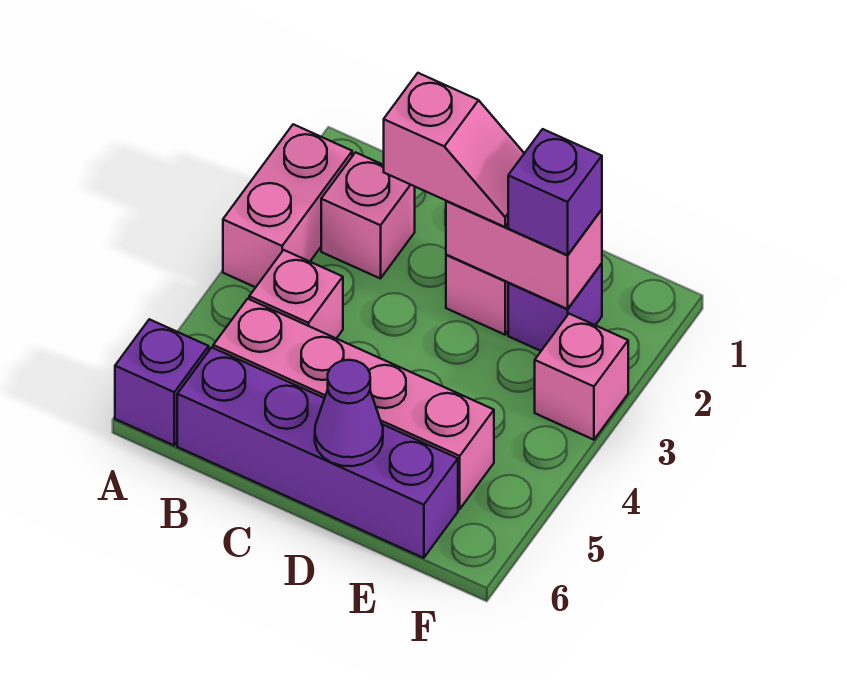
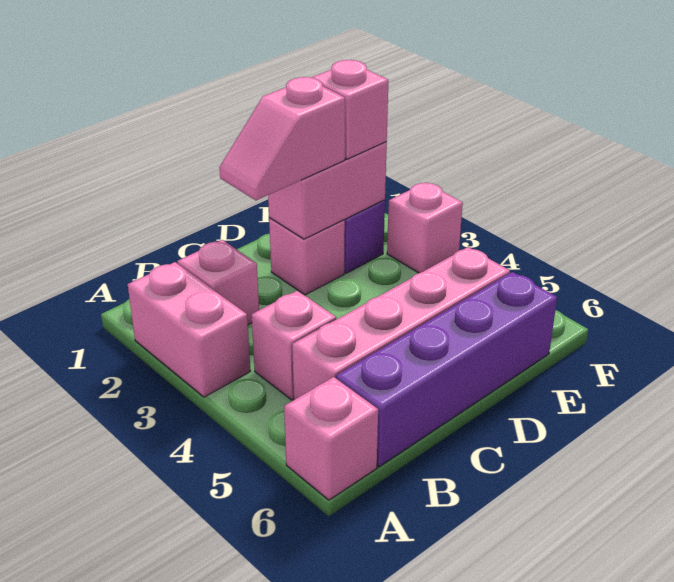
purple brick A6 level 1 -> pink brick A6 level 1
pink slope C2:D2 level 3 top C -> pink slope C2:D2 level 3 top D
purple cone D6 level 2 -> none
purple brick E2 level 3 -> pink brick E2 level 3

